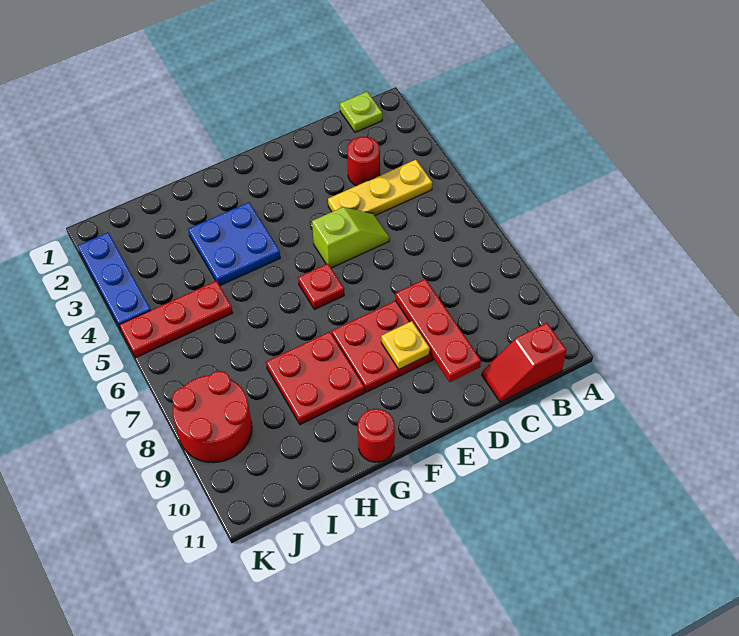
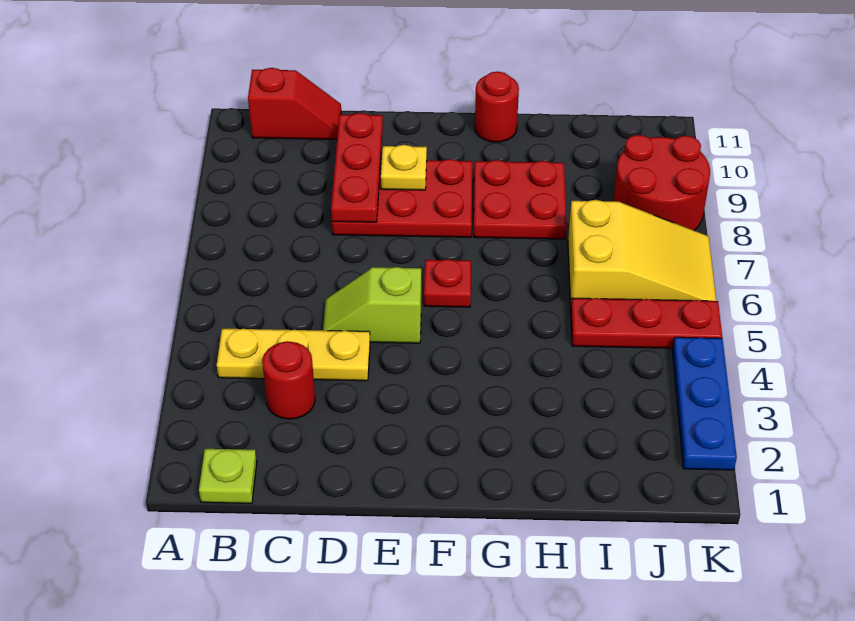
blue plate G3:H4 level 1 -> none
none -> yellow slope I6:K7 level 1 top I

